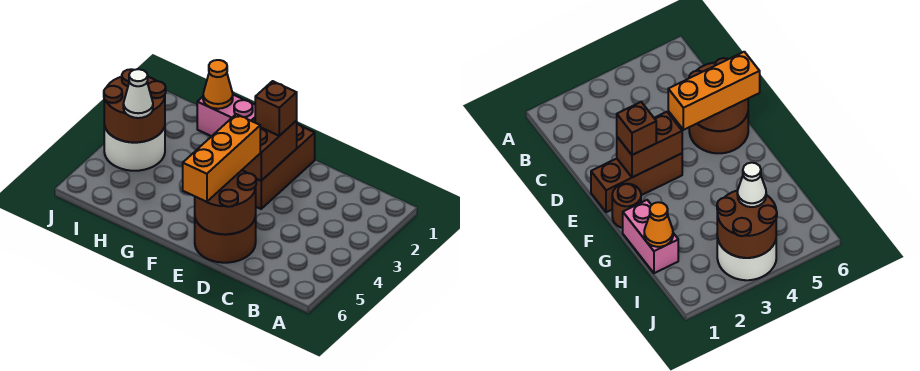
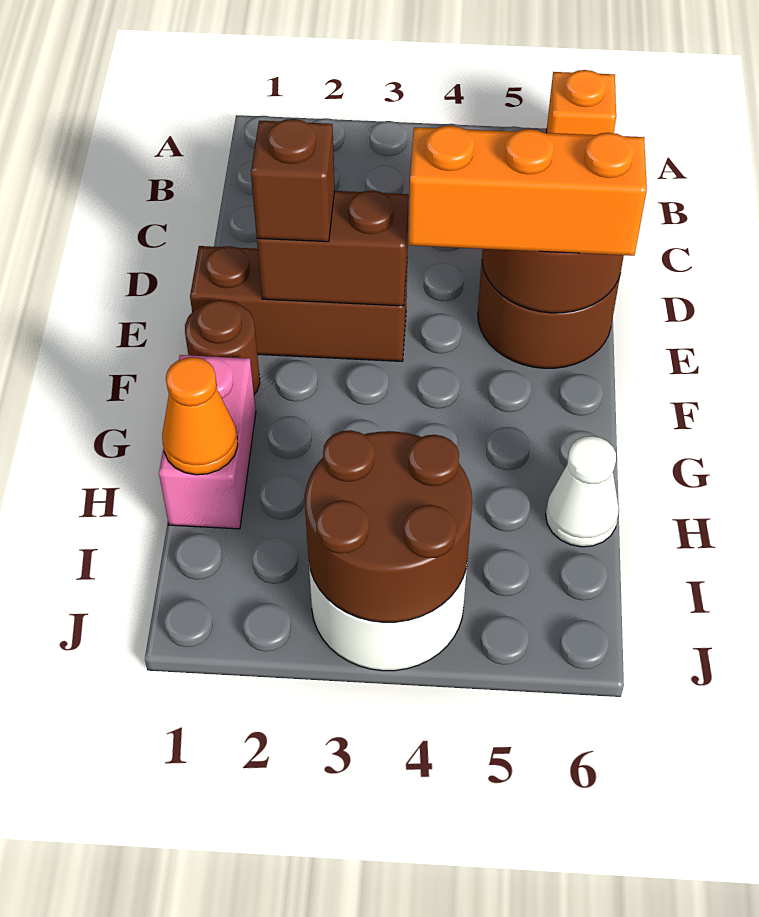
none -> orange brick A6 level 1
white cone I4 level 3 -> white cone H6 level 1

